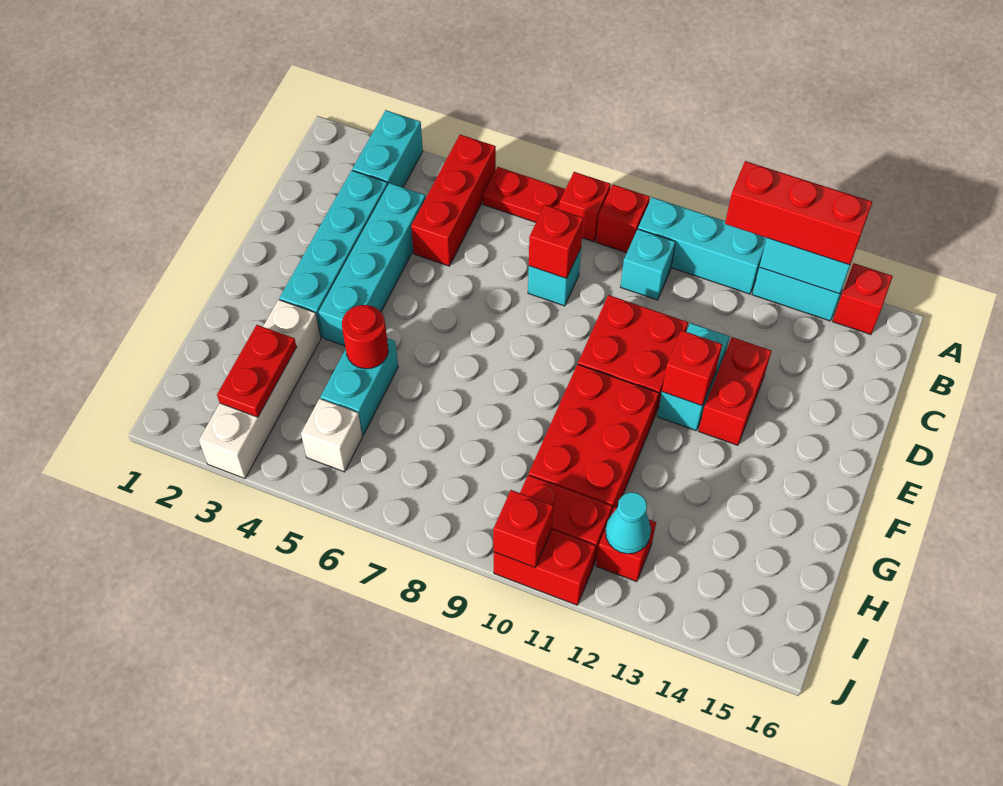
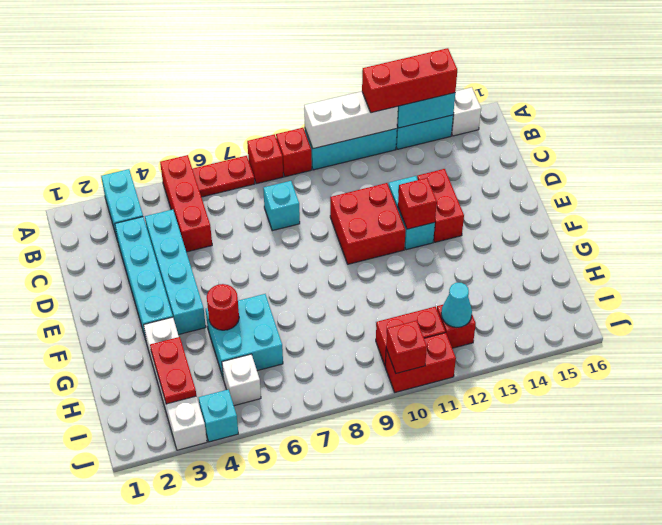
none -> white brick A10:A12 level 2
red brick A15 level 1 -> white brick A15 level 1
cyan brick B10 level 1 -> cyan brick J4 level 1
red brick C8 level 2 -> none
red brick F10:H11 level 1 -> none
cyan brick G5:H5 level 1 -> cyan brick G5:H6 level 1

